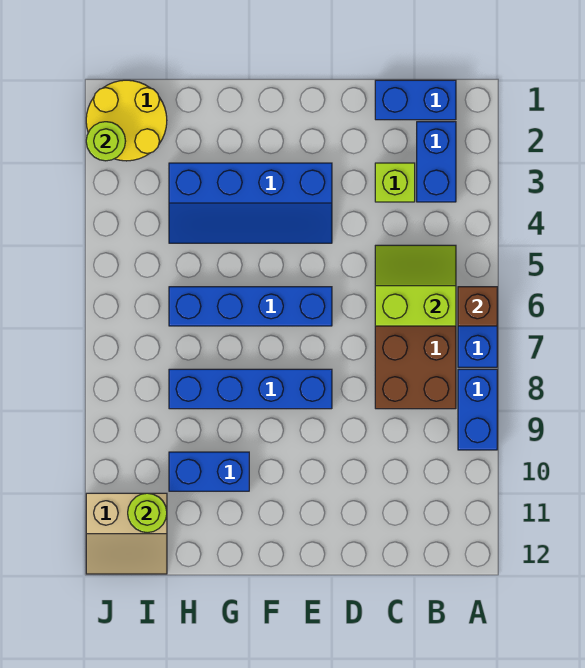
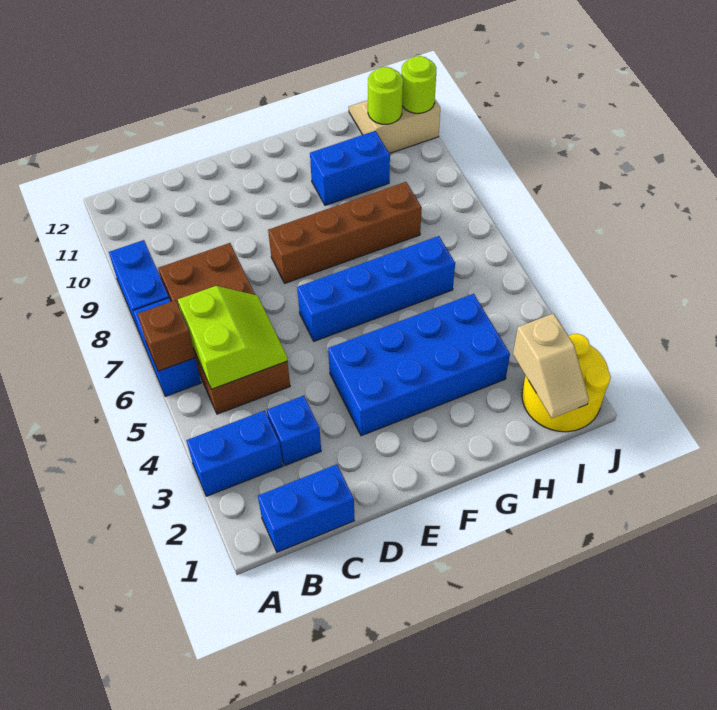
blue brick B2:B3 level 1 -> blue brick A3:B3 level 1
lime slope B5:C6 level 2 top 6 -> lime slope B5:C6 level 2 top B
lime brick C3 level 1 -> blue brick C3 level 1
blue slope E3:H4 level 1 top 3 -> blue brick E3:H4 level 1
blue brick E8:H8 level 1 -> brown brick E8:H8 level 1
none -> tan slope I1:I2 level 2 top 2
lime round brick J2 level 2 -> lime round brick J11 level 2

